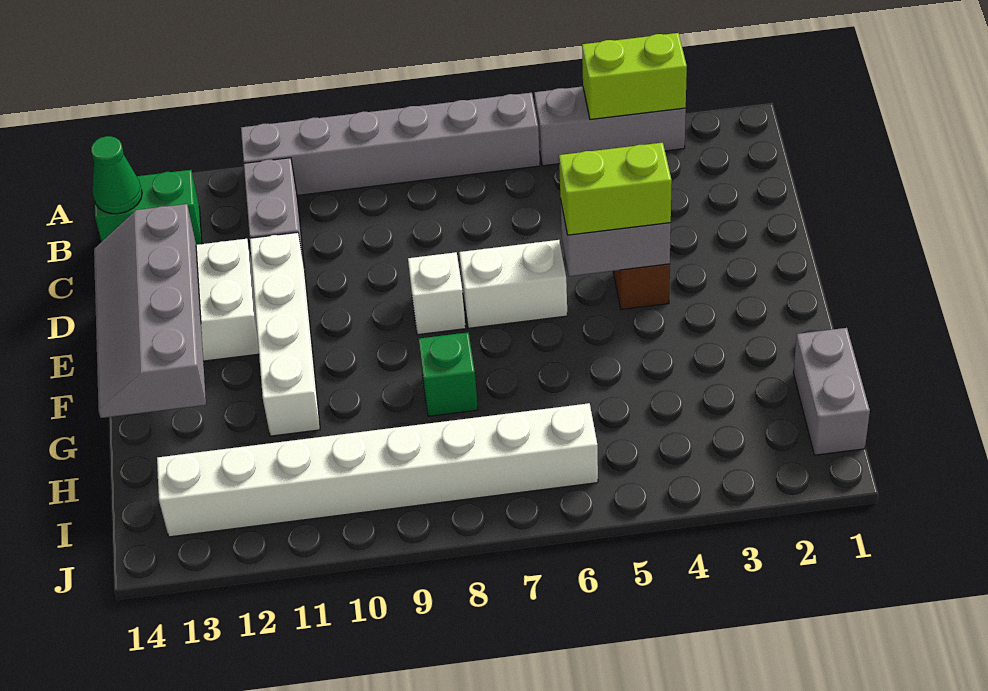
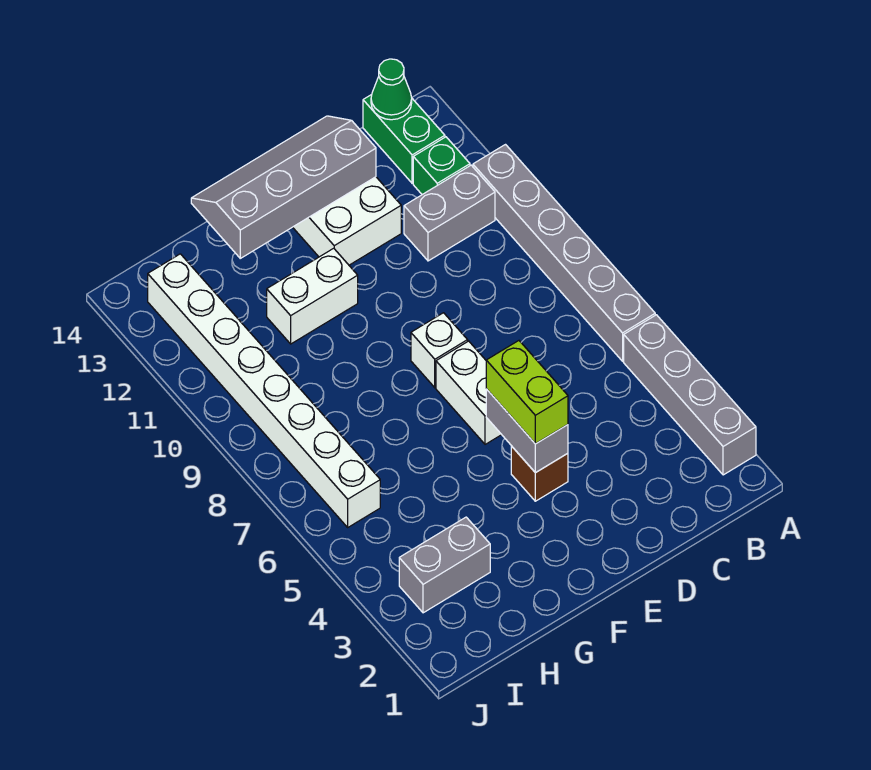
grey brick A3:A5 level 1 -> grey brick A2:A5 level 1
lime brick A3:A4 level 2 -> none
white brick D11:G11 level 1 -> white brick F11:G11 level 1
green brick G8 level 1 -> green brick B12 level 1
grey brick H1:I1 level 1 -> grey brick H3:I3 level 1

